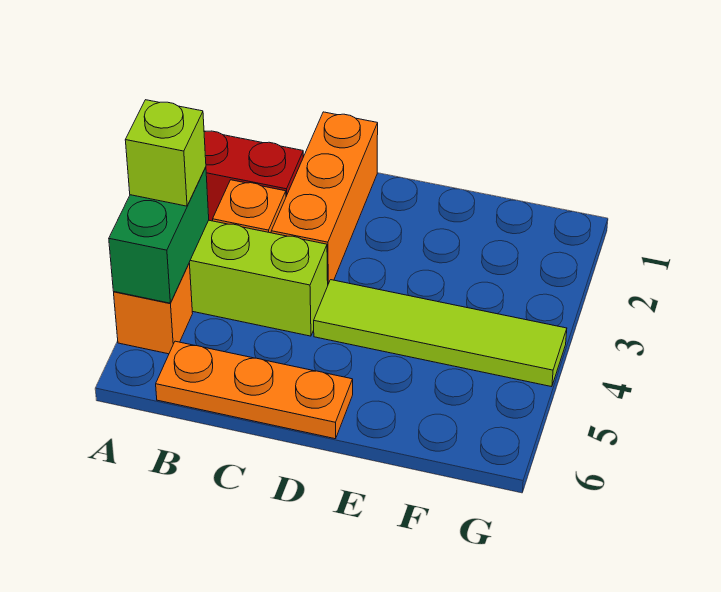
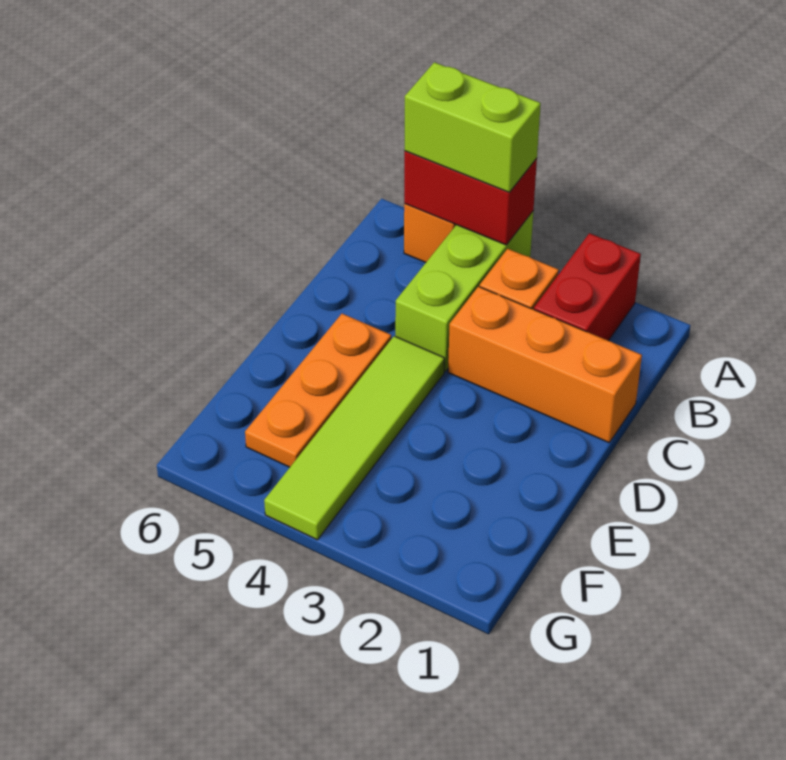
green brick A4:A5 level 2 -> red brick A4:A5 level 2
lime brick A4 level 3 -> lime brick A4:A5 level 3
orange plate B6:D6 level 1 -> orange plate D5:F5 level 1

